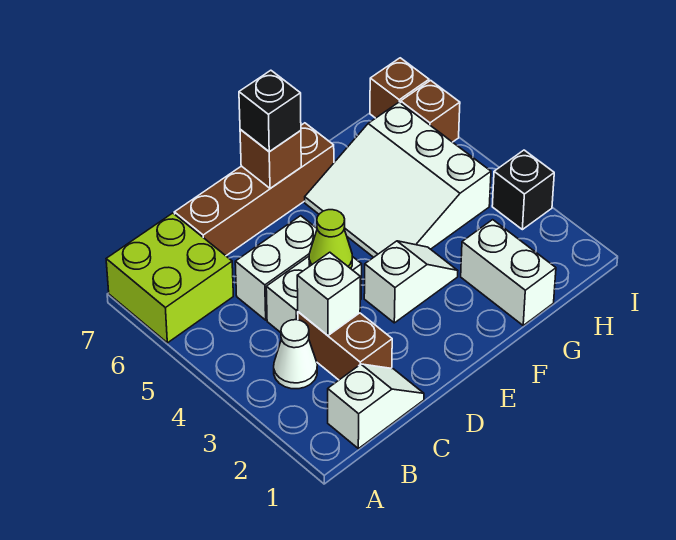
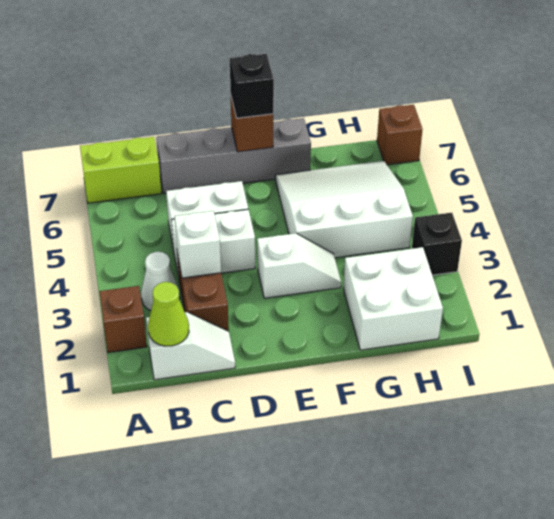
lime brick A6:B7 level 1 -> lime brick A7:B7 level 1
brown brick C7:F7 level 1 -> grey brick C7:F7 level 1
lime cone D4 level 2 -> lime cone B1 level 2
white slope F4:H6 level 1 top H -> white slope F4:H6 level 1 top 4
white brick G1:G2 level 1 -> white brick G1:H2 level 1
brown brick I6 level 1 -> brown brick A2 level 1

